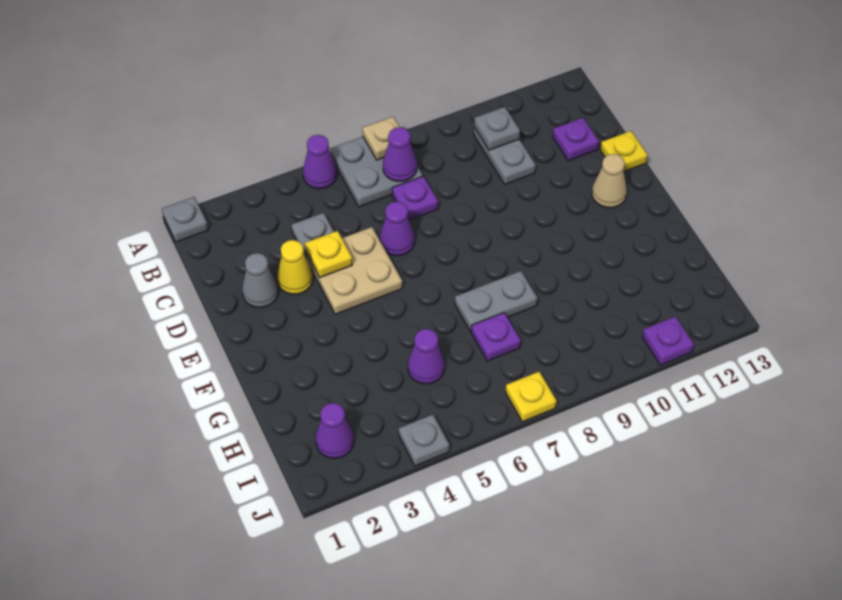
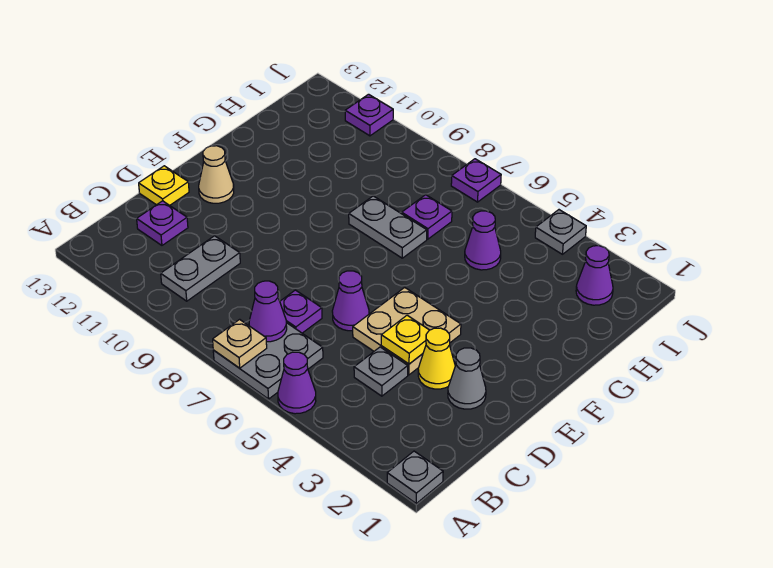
grey plate B10 level 2 -> none
yellow plate J7 level 1 -> purple plate J7 level 1

